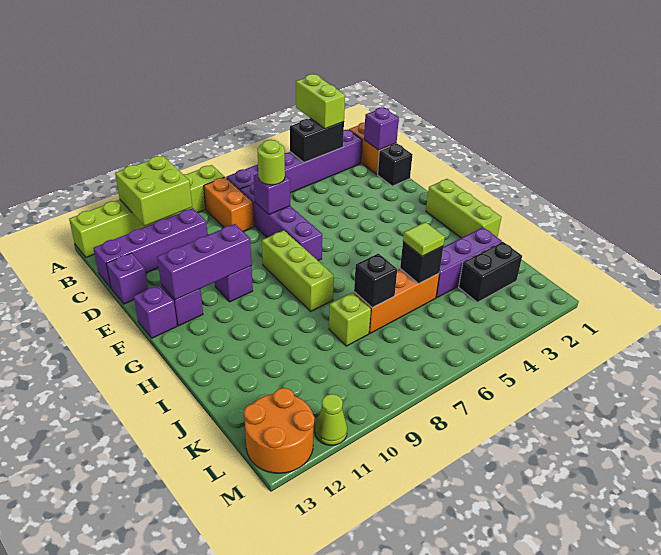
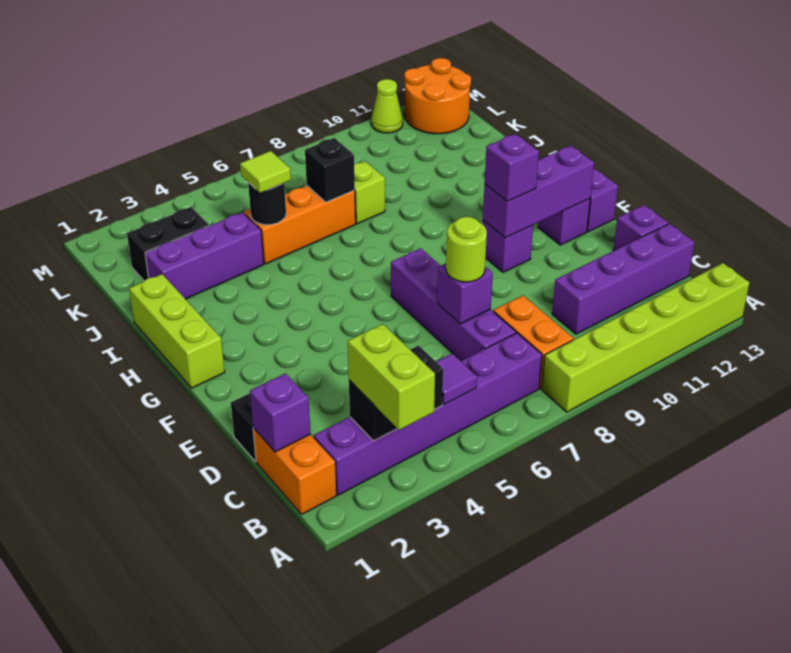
lime brick A10:B11 level 2 -> none
none -> purple tile B5 level 2
lime brick F8:H8 level 1 -> none
none -> purple brick F10 level 3
black brick J5 level 2 -> black round brick J5 level 2

